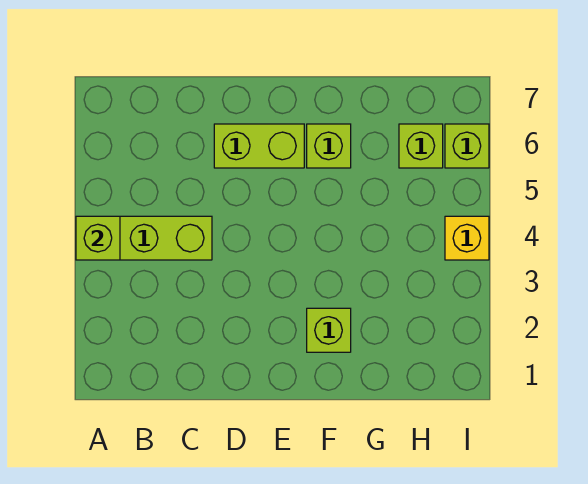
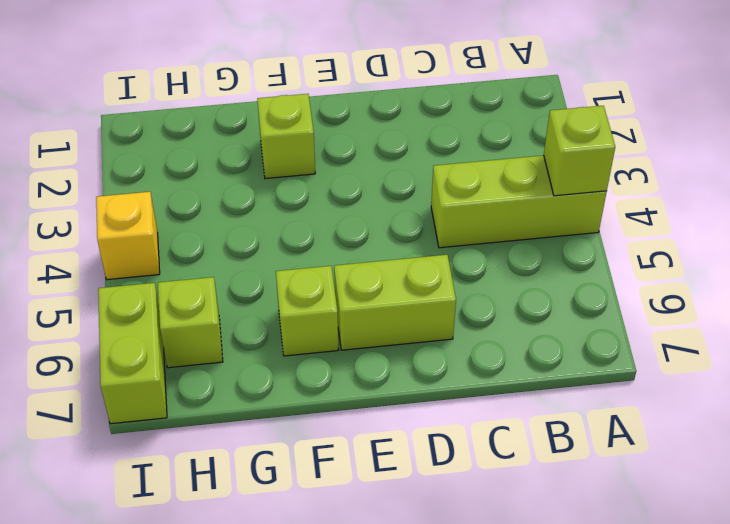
lime brick I6 level 1 -> lime brick I6:I7 level 1

